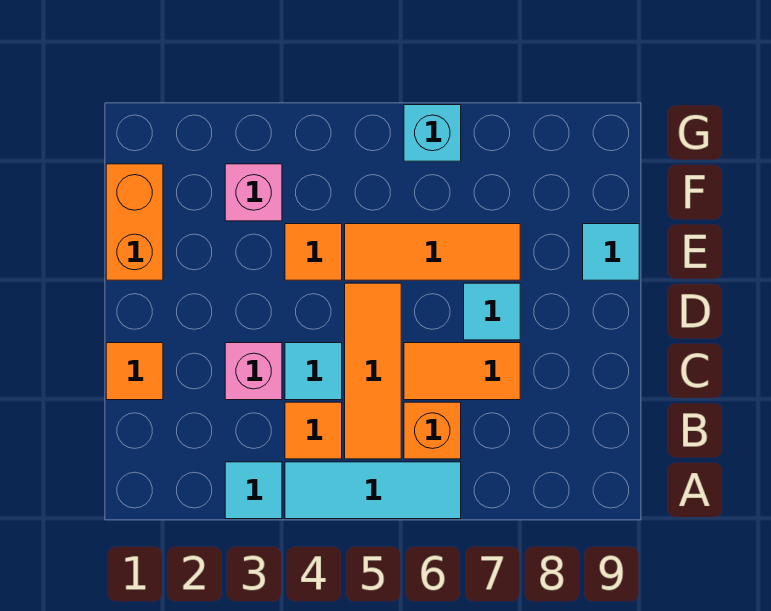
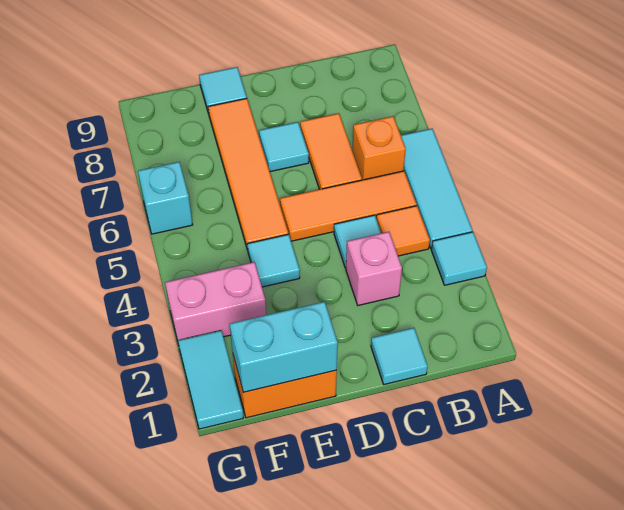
orange tile C1 level 1 -> cyan tile C1 level 1
none -> cyan brick E1:F1 level 2
orange tile E4 level 1 -> cyan tile E4 level 1
orange tile E5:E7 level 1 -> orange tile E5:E8 level 1
pink brick F3 level 1 -> pink brick F3:G3 level 1
none -> cyan tile G1:G2 level 1

